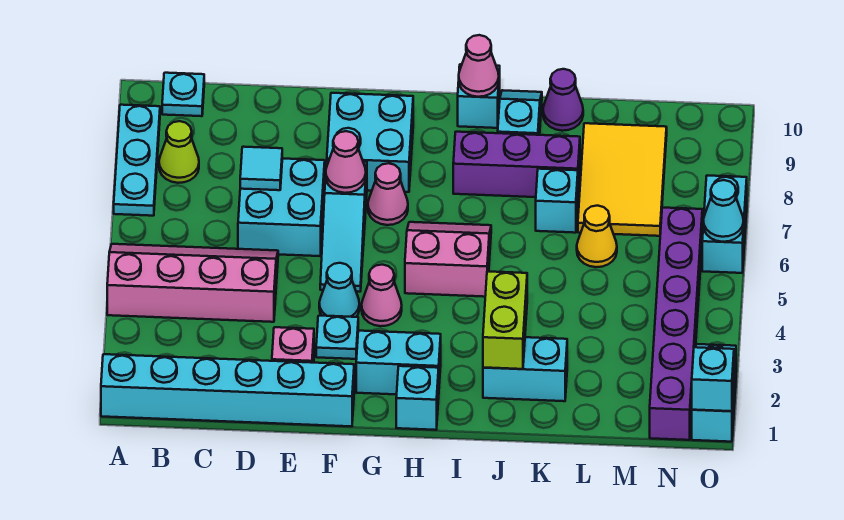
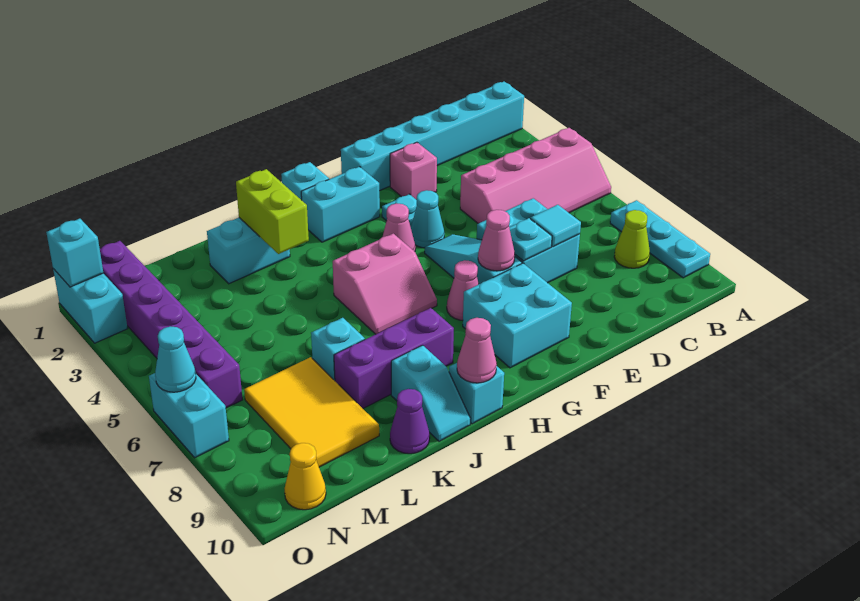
cyan plate B10 level 1 -> cyan plate E7 level 2
yellow cone L6 level 1 -> yellow cone N10 level 1

